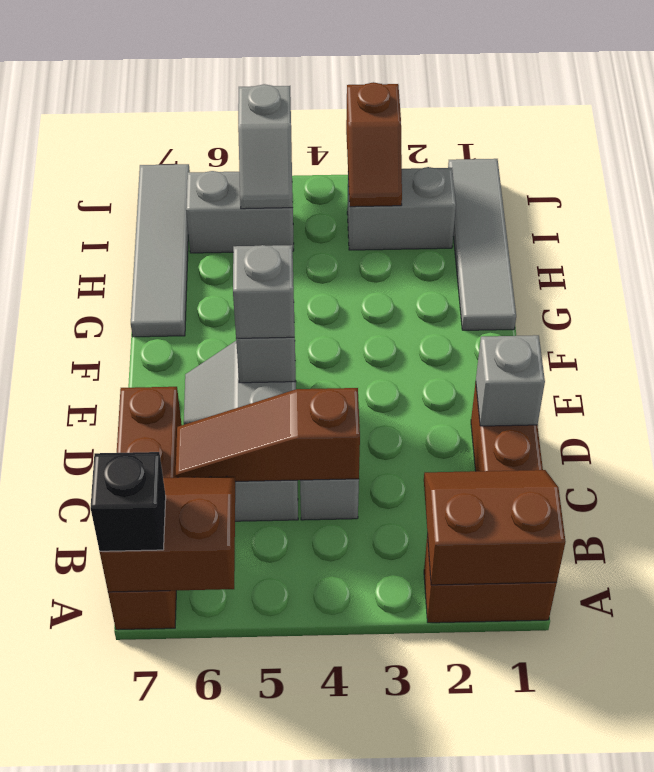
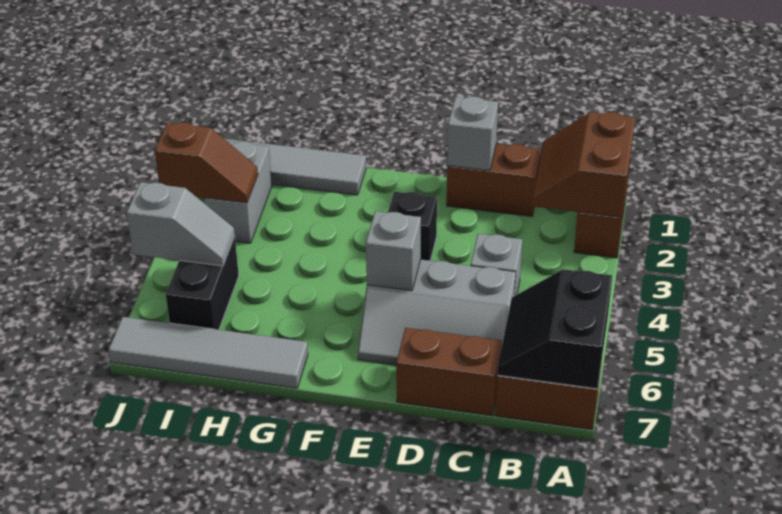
brown slope A6:B7 level 2 top A -> black slope A6:B7 level 2 top A
black brick A7 level 3 -> black brick E3 level 1
brown slope C4:C6 level 2 top 4 -> none
grey brick E5 level 3 -> none
grey brick I5:I6 level 1 -> black brick I5:I6 level 1

